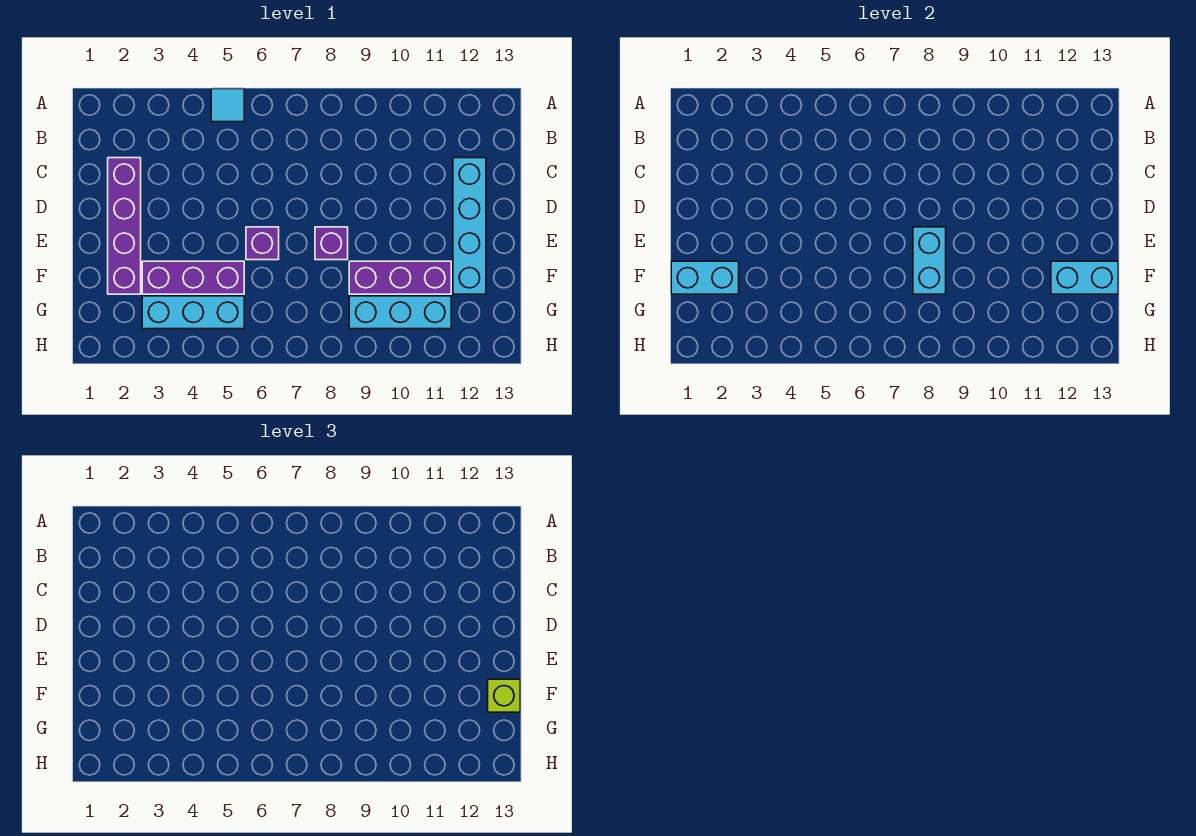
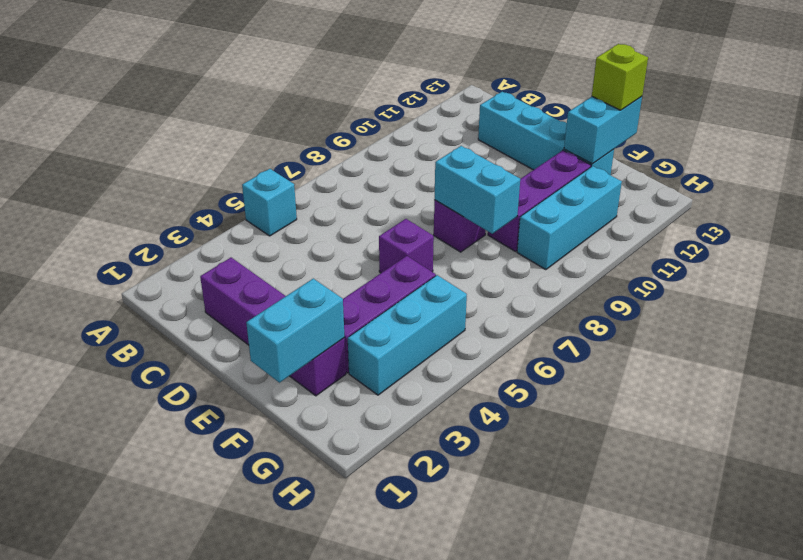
cyan tile A5 level 1 -> cyan brick A5 level 1

